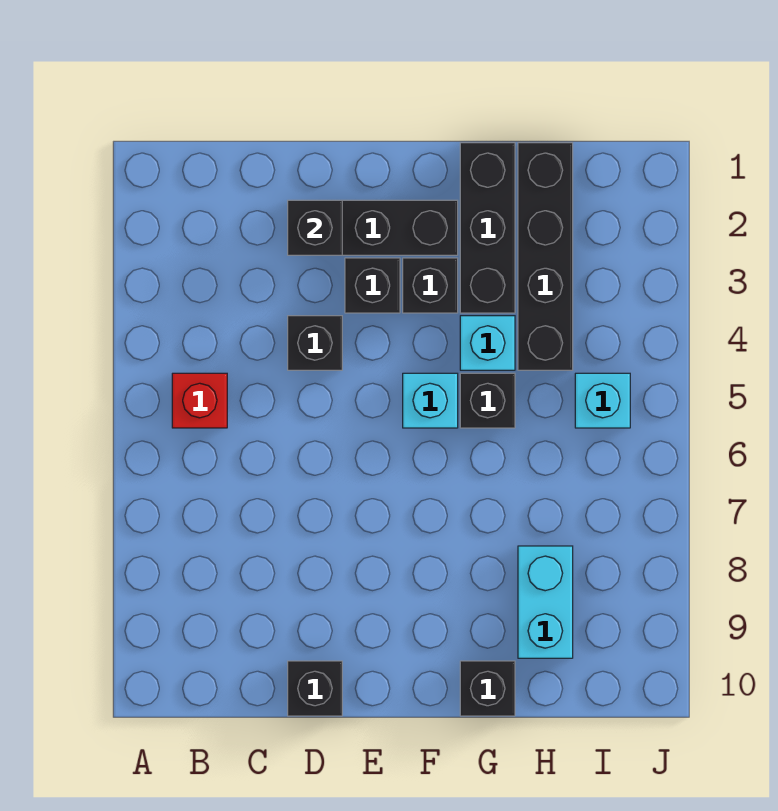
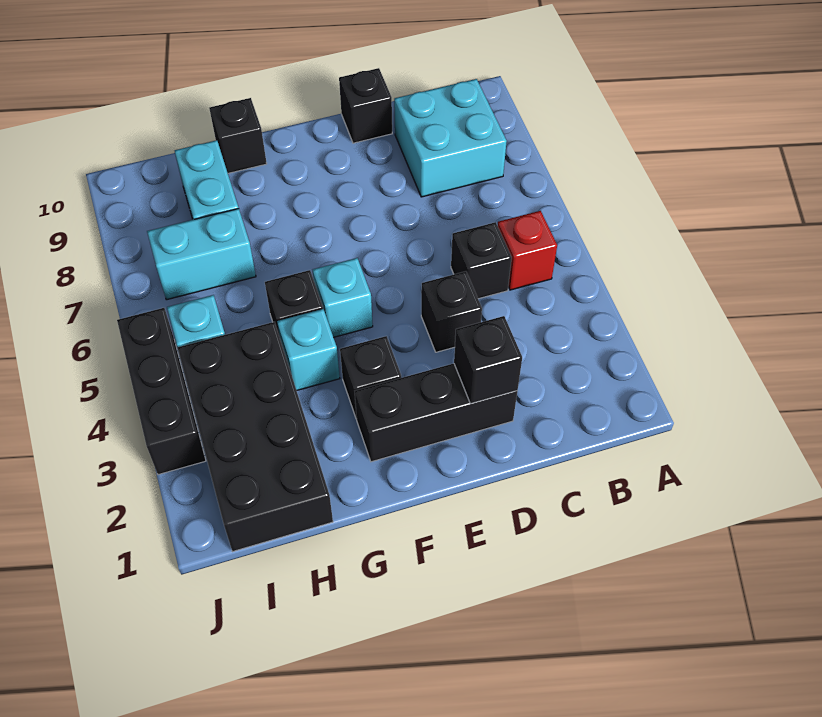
none -> cyan brick B8:C9 level 1
black brick E3 level 1 -> black brick C5 level 1
black brick G1:G3 level 1 -> black brick J3:J5 level 1
black brick H1:H4 level 1 -> black brick H1:I4 level 1
none -> cyan brick H7:I7 level 1

